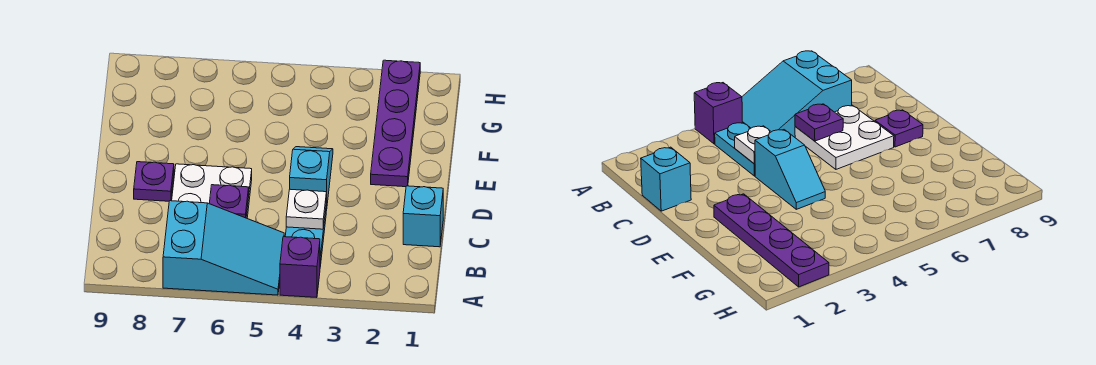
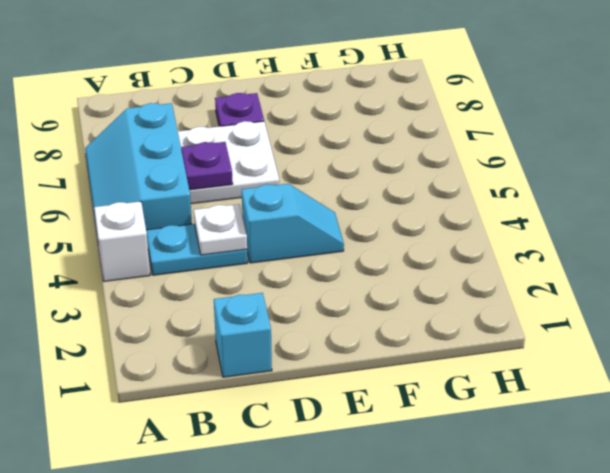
purple brick A4 level 1 -> white brick A4 level 1
cyan slope A5:B7 level 1 top 7 -> cyan slope A5:B7 level 1 top B
purple plate E2:H2 level 1 -> none

